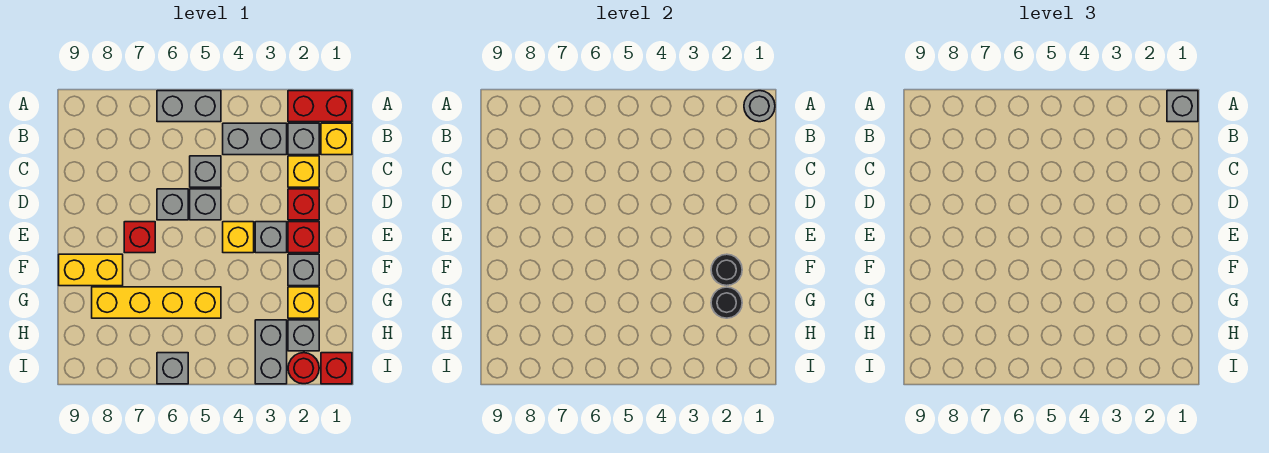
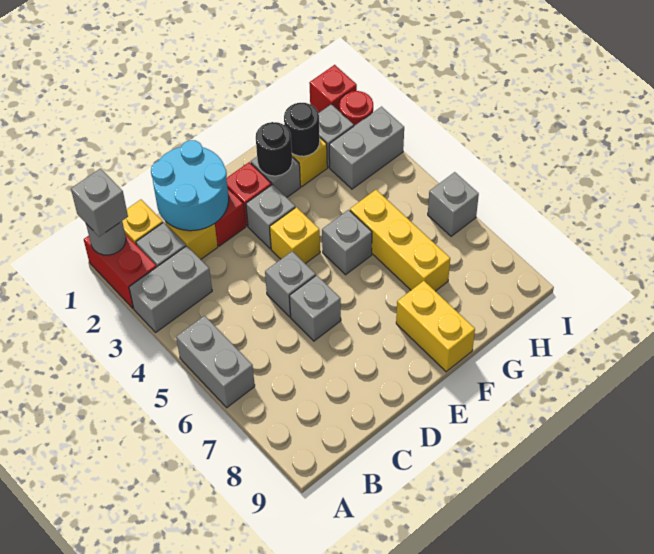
grey brick B3:B4 level 1 -> grey brick A3:B3 level 1
none -> cyan round brick C1:D2 level 2
grey brick C5 level 1 -> grey brick F5 level 1
red brick E7 level 1 -> none
yellow brick G5:G8 level 1 -> yellow brick G5:G7 level 1

